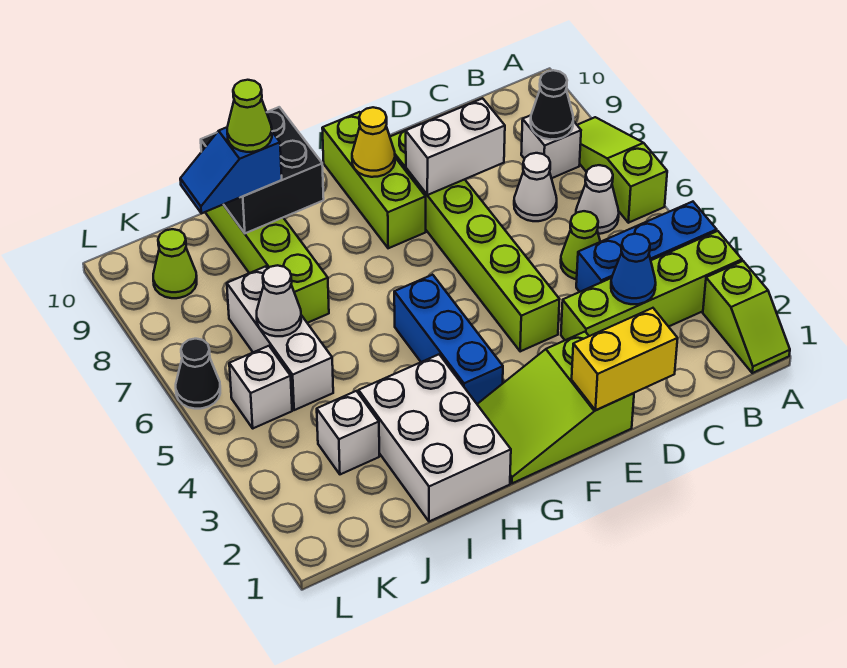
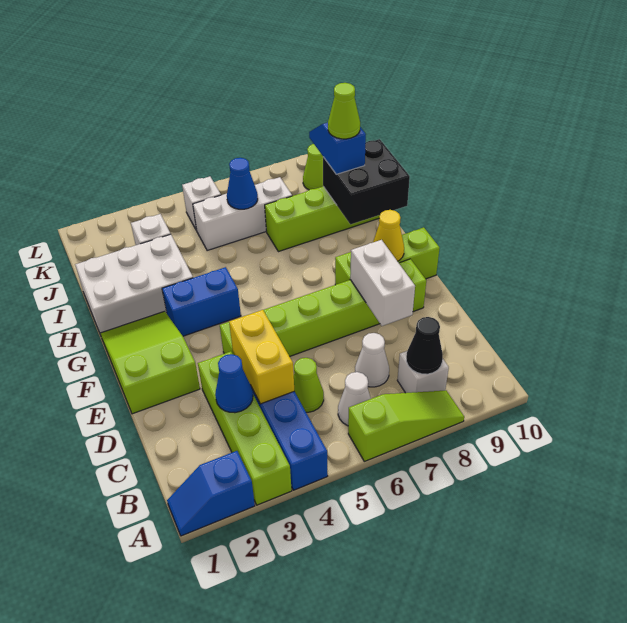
lime slope A1:A2 level 1 top 2 -> blue slope A1:A2 level 1 top 2
yellow brick D1:E1 level 2 -> yellow brick C4:D4 level 2
blue brick G3:G5 level 1 -> blue brick G3:G4 level 1
white cone J6 level 2 -> blue cone J6 level 2
black cone L6 level 1 -> none

